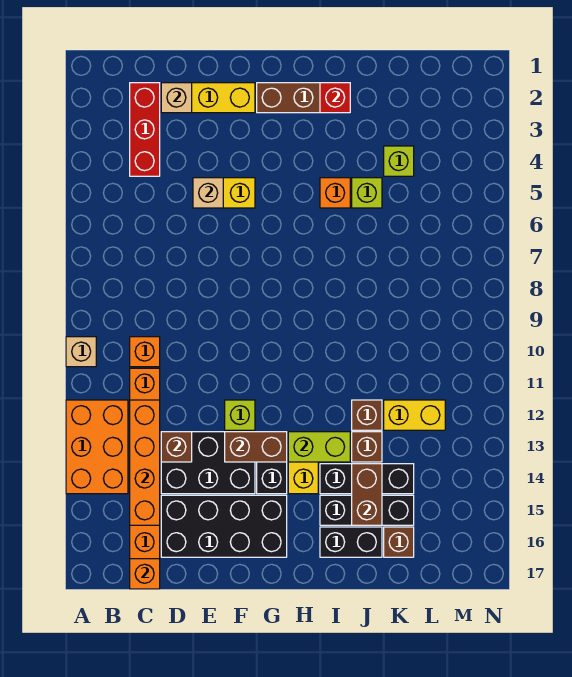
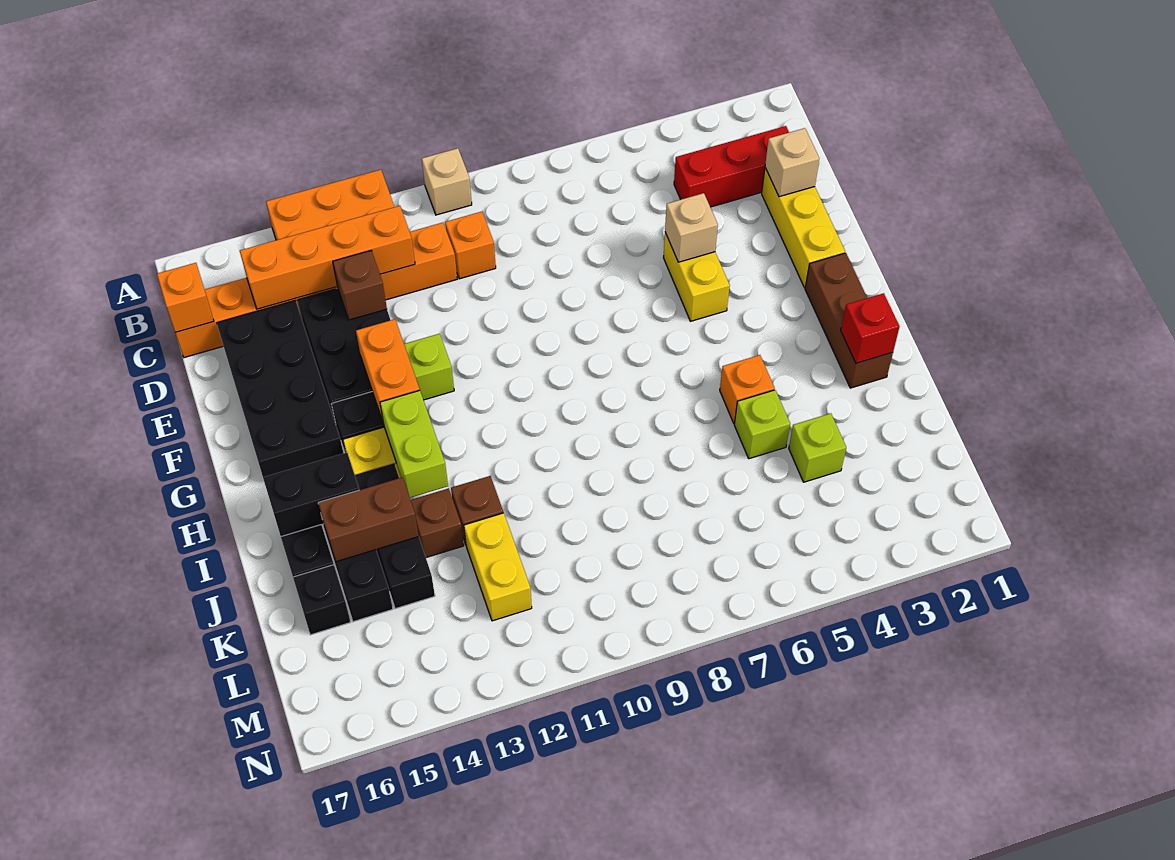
brown brick F13:G13 level 2 -> orange brick F13:G13 level 2
none -> black brick I15:I16 level 2
brown brick K16 level 1 -> black brick K16 level 1

